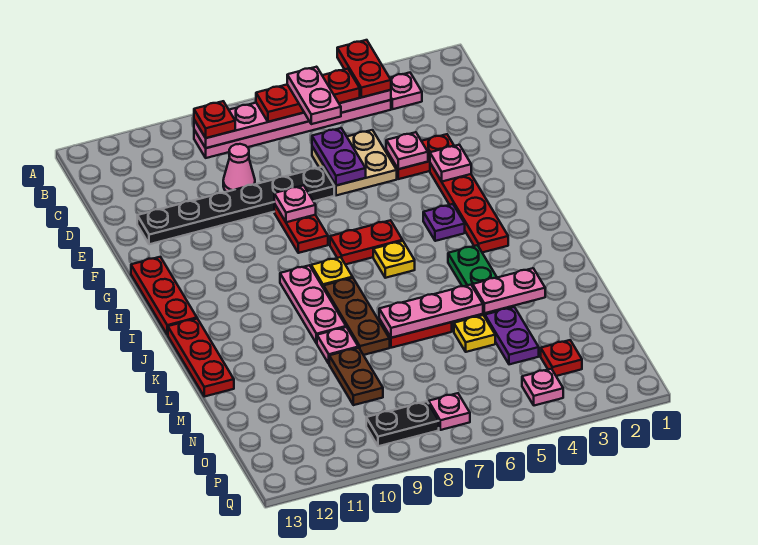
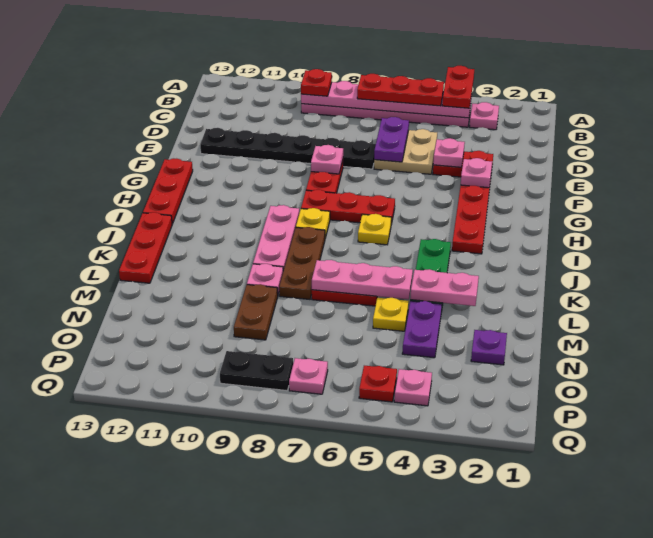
pink plate B6:C6 level 4 -> none
pink cone D9 level 1 -> none
purple plate H4 level 1 -> purple plate N2 level 1
red plate H6:H7 level 1 -> red plate H6:H8 level 1
red plate O3 level 1 -> red plate P5 level 1

